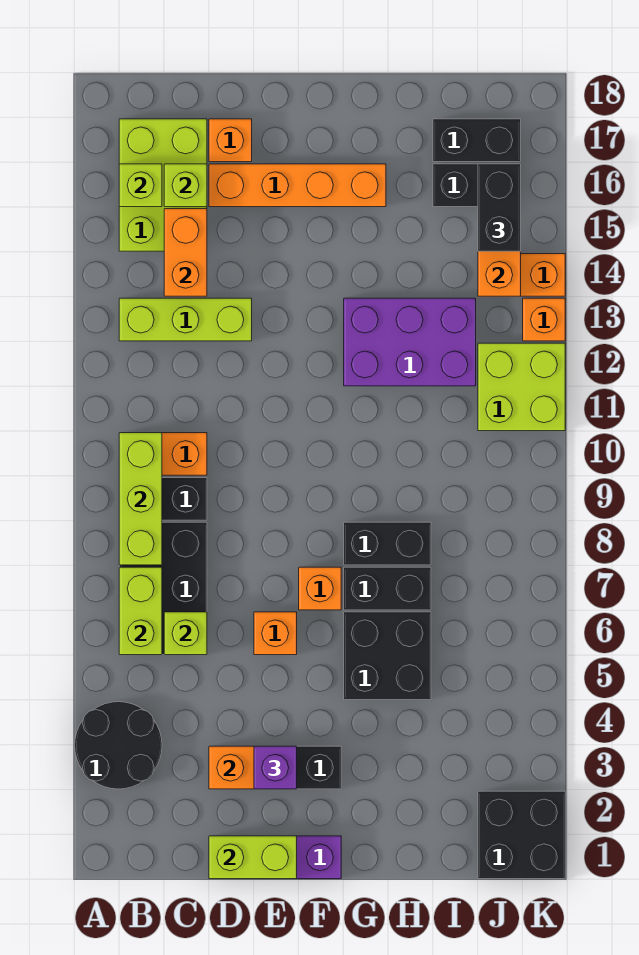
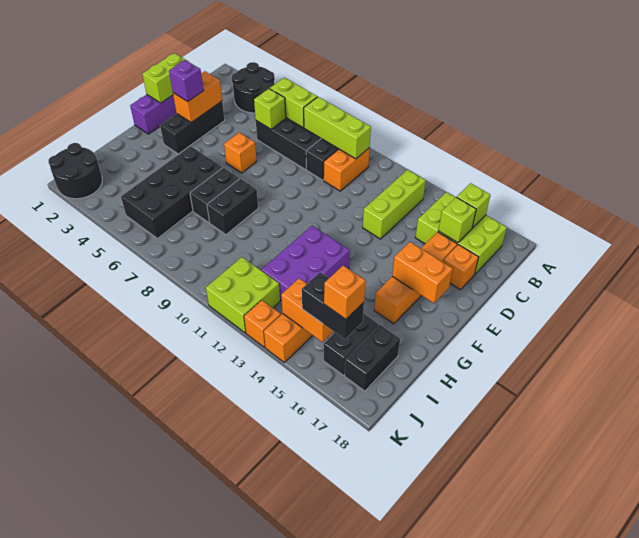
orange brick C14:C15 level 2 -> orange brick F16:F17 level 2
orange brick F7 level 1 -> orange brick J16 level 4
black brick G5:H6 level 1 -> black brick G5:J6 level 1
black brick J1:K2 level 1 -> black round brick J1:K2 level 1

